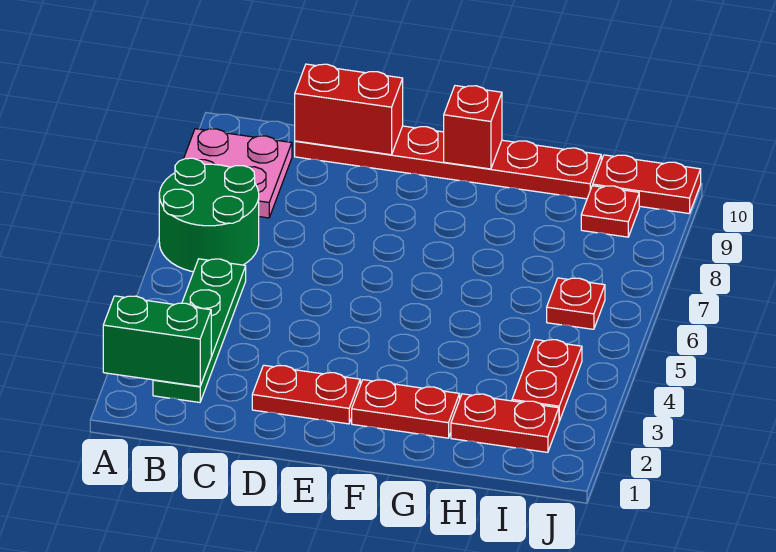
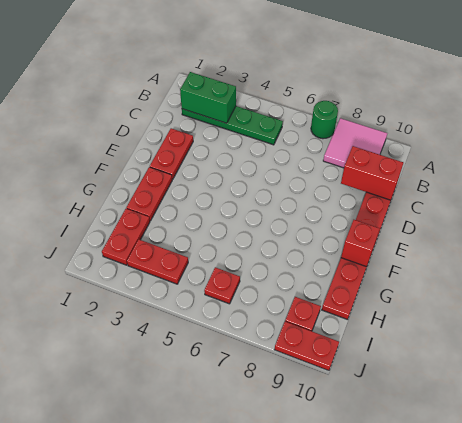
green brick A2:B2 level 2 -> green brick B2:B3 level 2
green round brick A6:B7 level 1 -> green round brick A7 level 1
pink plate A8:B9 level 1 -> pink tile A8:B9 level 1
red brick C10:D10 level 2 -> red brick C9:C10 level 2
red plate I10:J10 level 1 -> red plate J9:J10 level 1

